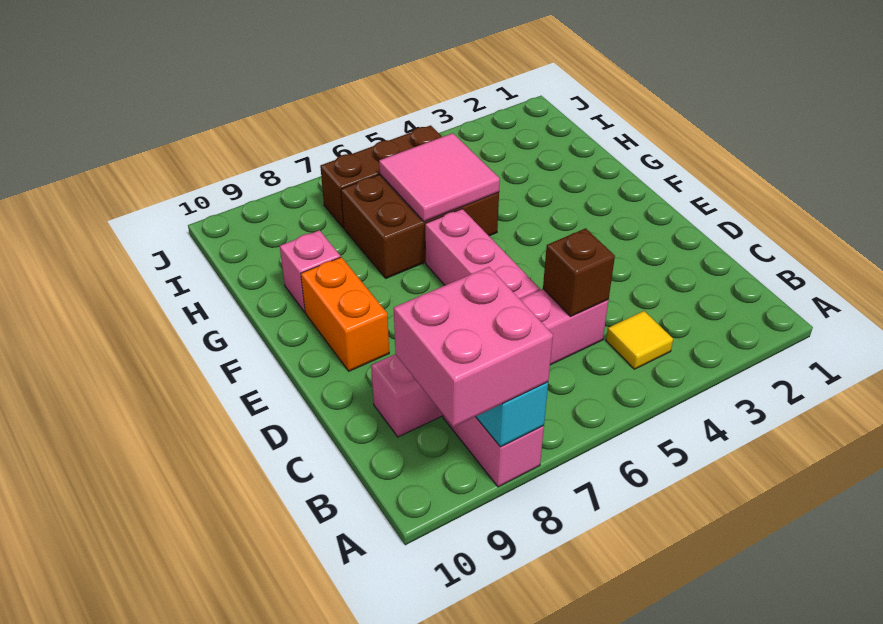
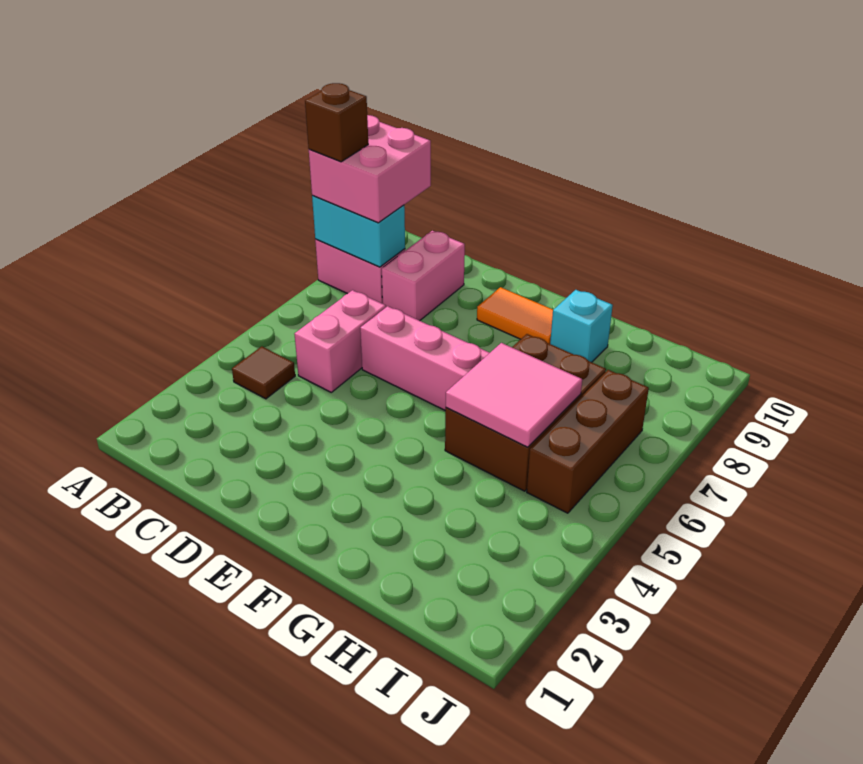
yellow tile B4 level 1 -> brown tile B4 level 1
brown brick C5 level 2 -> brown brick A8 level 4
orange brick E9:F9 level 1 -> orange tile E9:F9 level 1
pink brick G9 level 1 -> cyan brick G9 level 1

